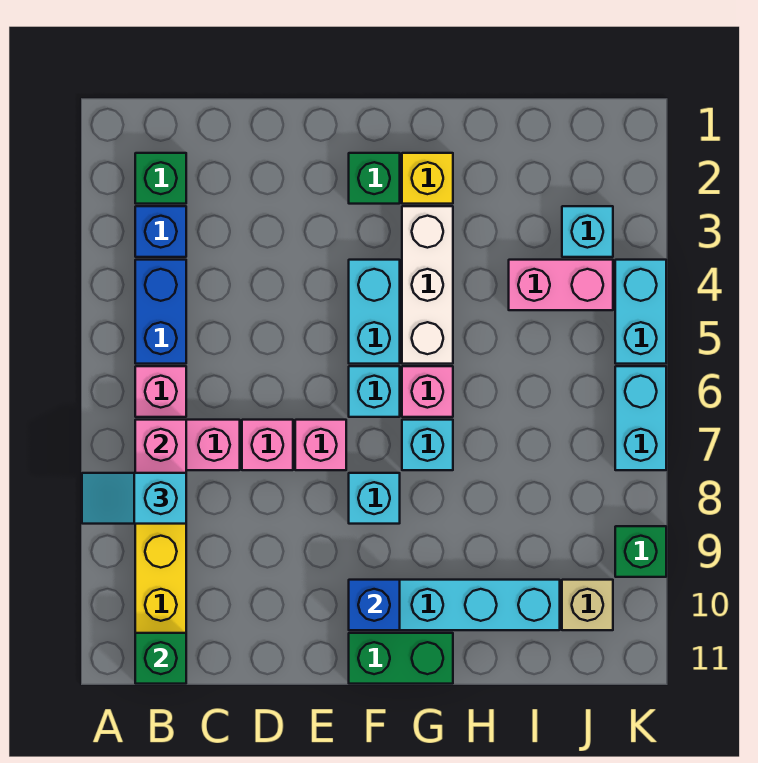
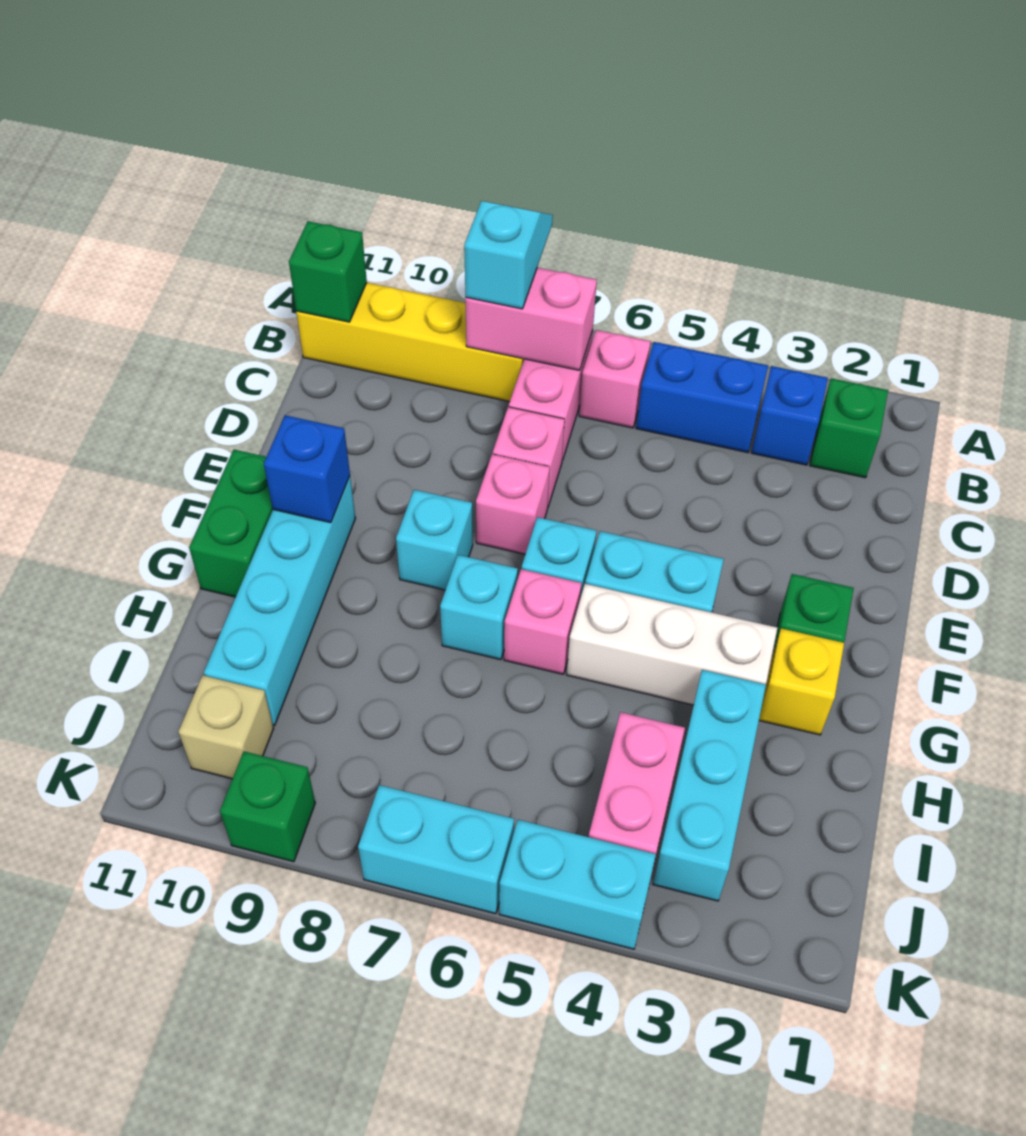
cyan brick J3 level 1 -> cyan brick H3:J3 level 1

